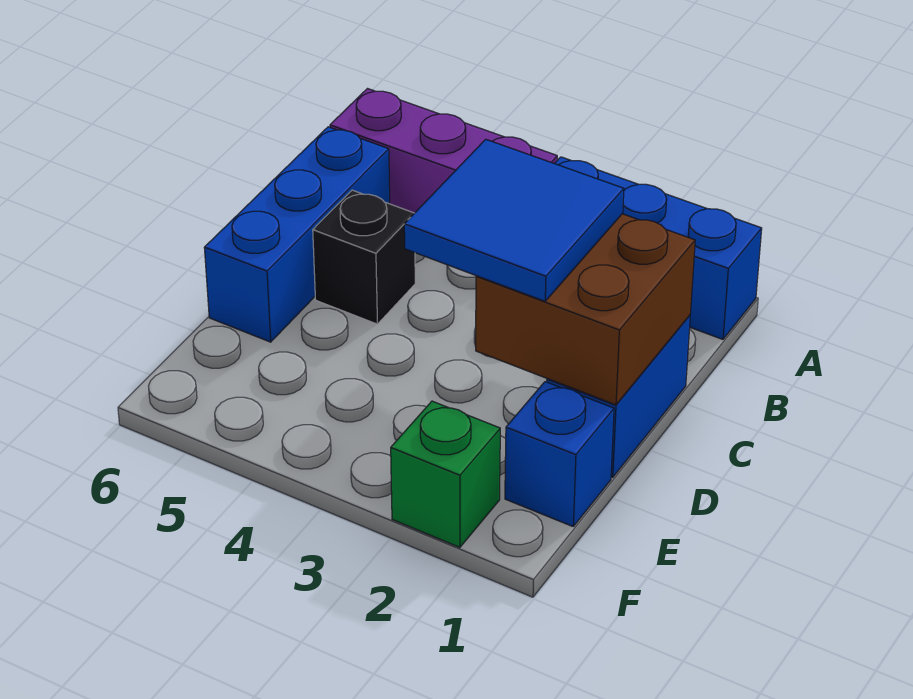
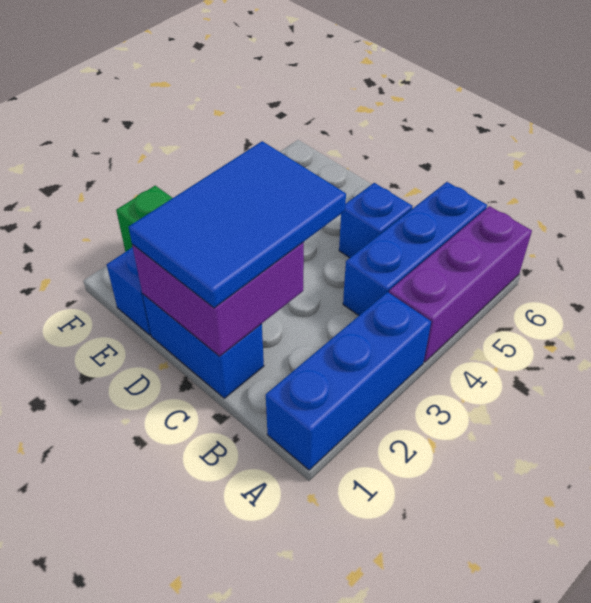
blue brick B6:D6 level 1 -> blue brick B4:B6 level 1
brown brick C1:D2 level 2 -> purple brick C1:D2 level 2
blue tile C2:D3 level 3 -> blue tile C1:D3 level 3
black brick C5 level 1 -> blue brick C5 level 1

